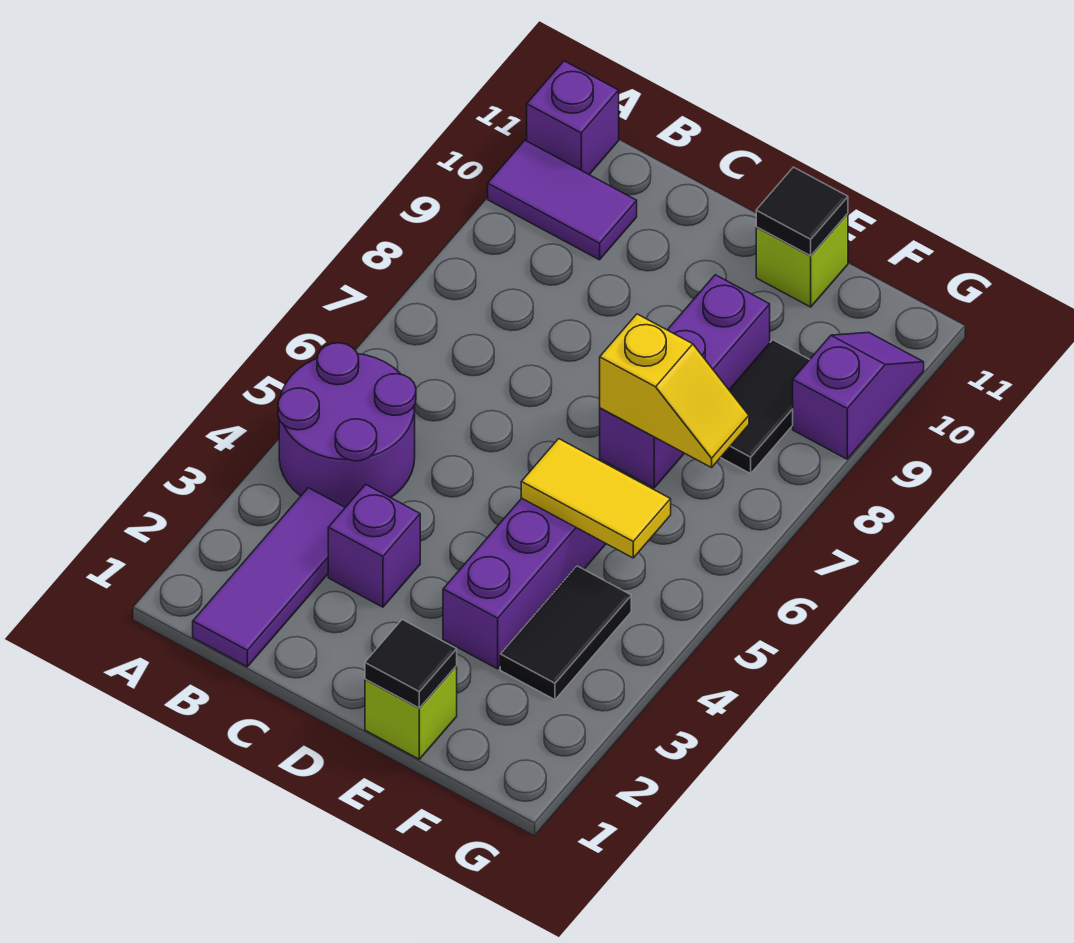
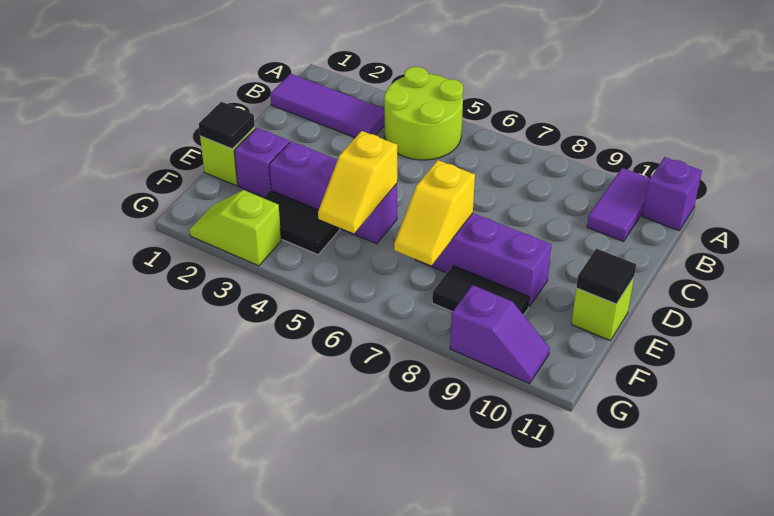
purple round brick A4:B5 level 1 -> lime round brick A4:B5 level 1
purple brick C3 level 1 -> purple brick E2 level 1
yellow tile E5:F5 level 2 -> yellow slope E5:F5 level 2 top E
none -> lime slope G2:G3 level 1 top 3

